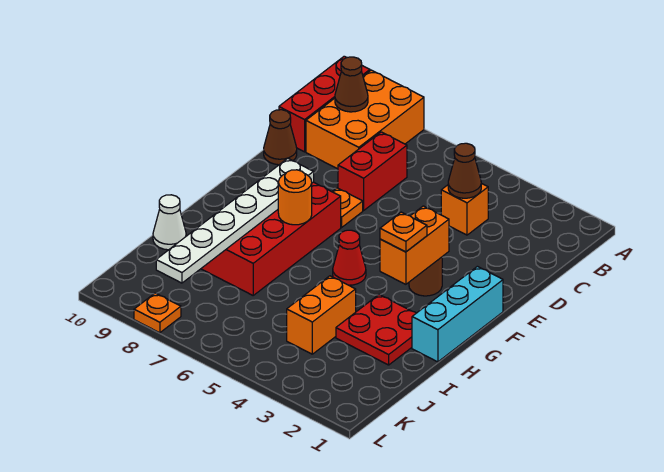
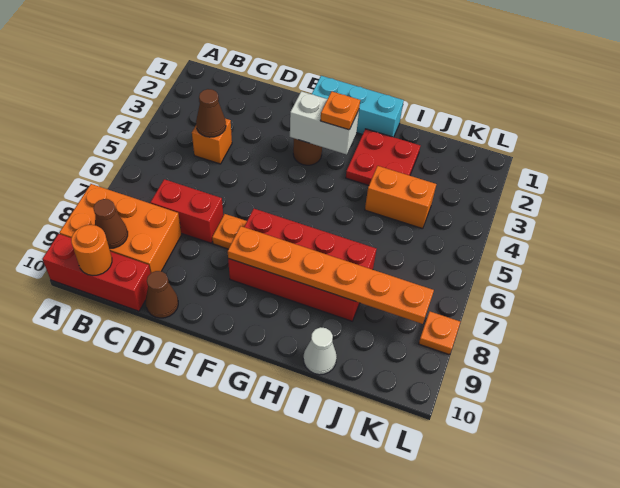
orange brick F3:G3 level 2 -> white brick F3:G3 level 2
white plate F8:K8 level 2 -> orange plate F8:K8 level 2
red cone G5 level 1 -> none
orange round brick G7 level 2 -> orange round brick B10 level 2

